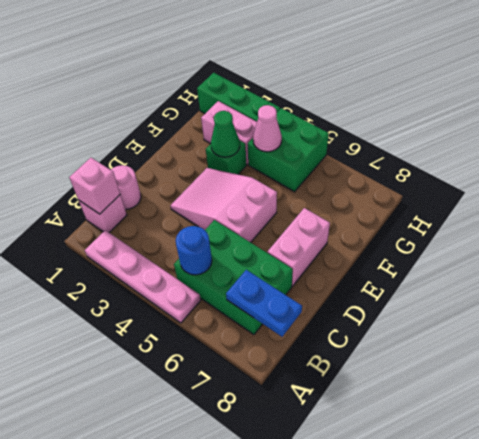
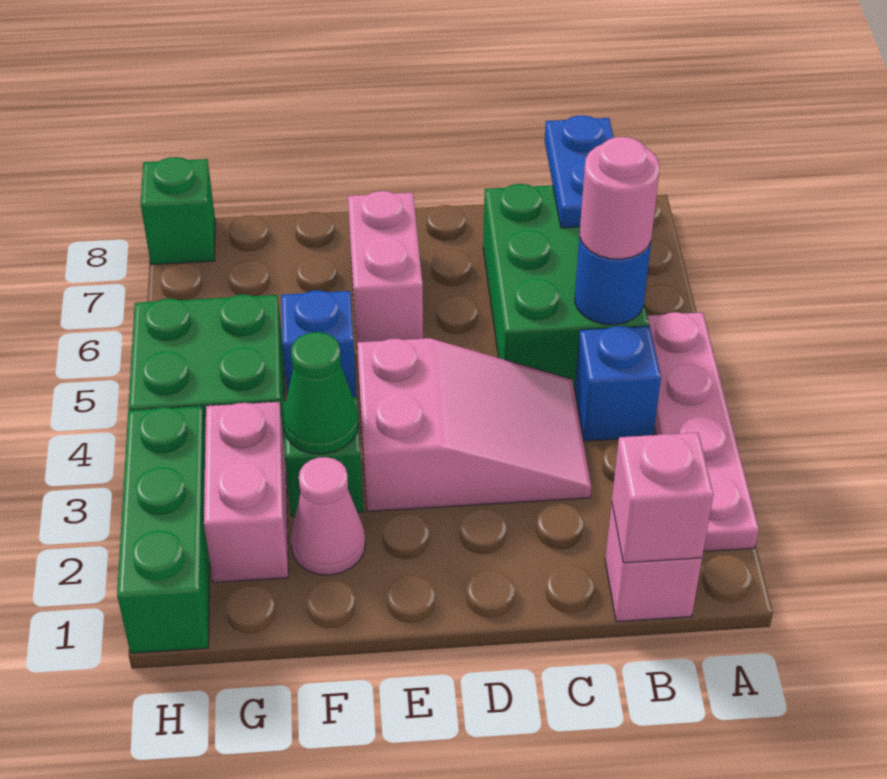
none -> blue brick B4 level 1
pink round brick C1 level 1 -> pink round brick B5 level 3
pink slope D3:E5 level 1 top 5 -> pink slope C3:E4 level 1 top E
pink brick D7:E7 level 1 -> pink brick E6:E7 level 1
none -> blue brick F5 level 1
pink cone G4 level 2 -> pink cone F2 level 1
none -> green brick H8 level 1

